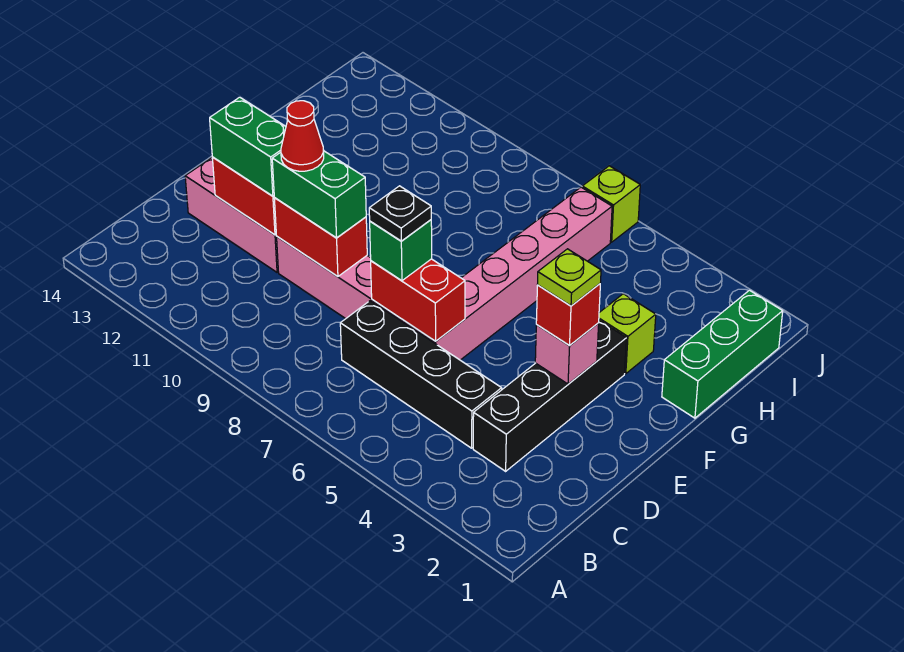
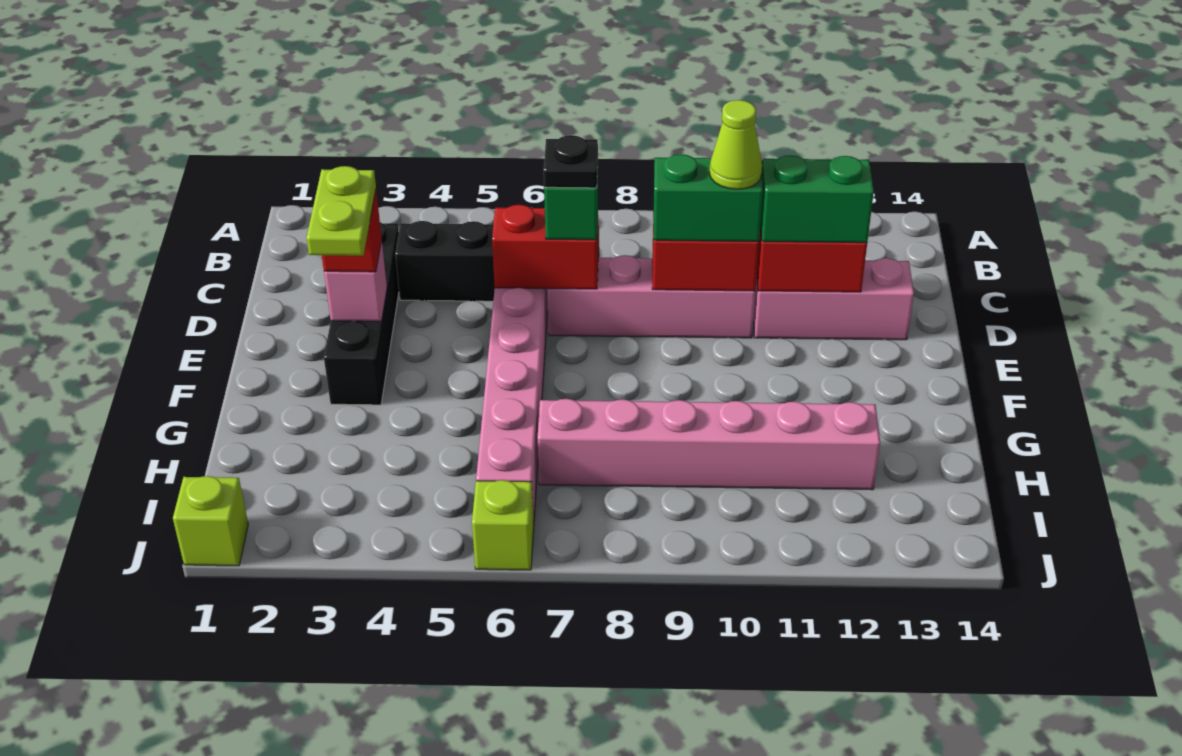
red cone D10 level 4 -> lime cone D10 level 4
lime plate E3 level 4 -> lime plate E3:F3 level 4
green brick G1:I1 level 1 -> none
lime brick G3 level 1 -> lime brick J1 level 1
none -> pink brick H7:H12 level 1

